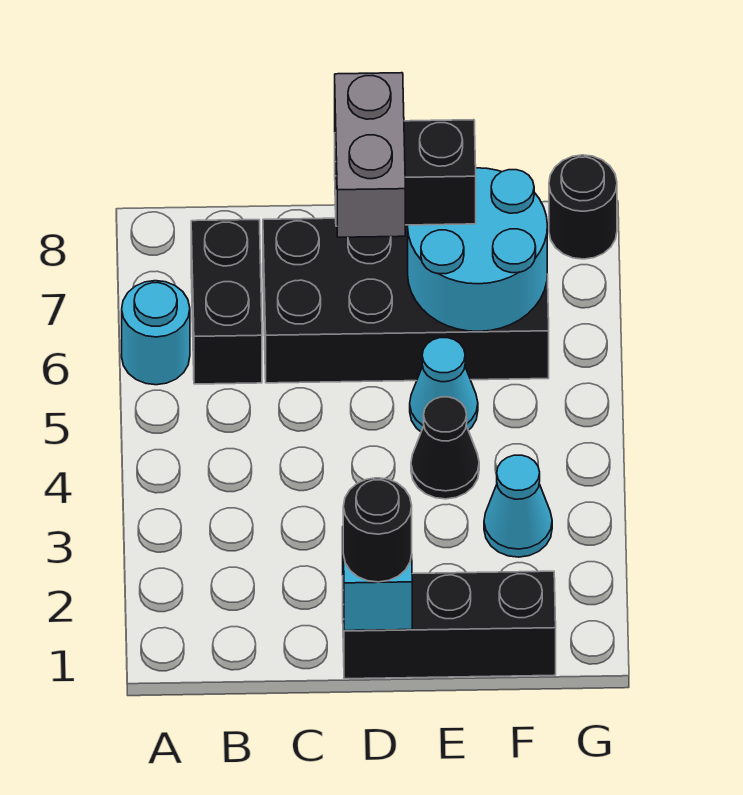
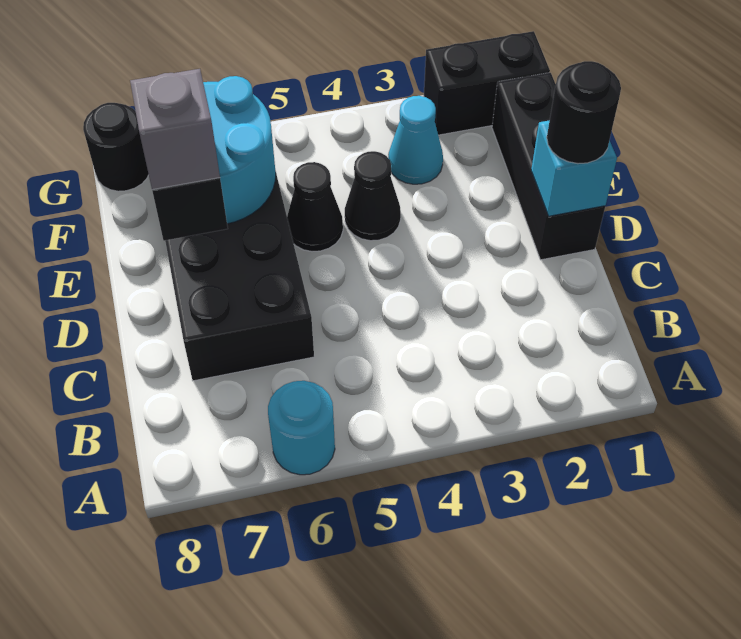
black brick B6:B7 level 1 -> black brick G1:G2 level 1
grey brick D6:D7 level 4 -> grey brick D7 level 4
cyan cone E5 level 1 -> black cone E5 level 1

